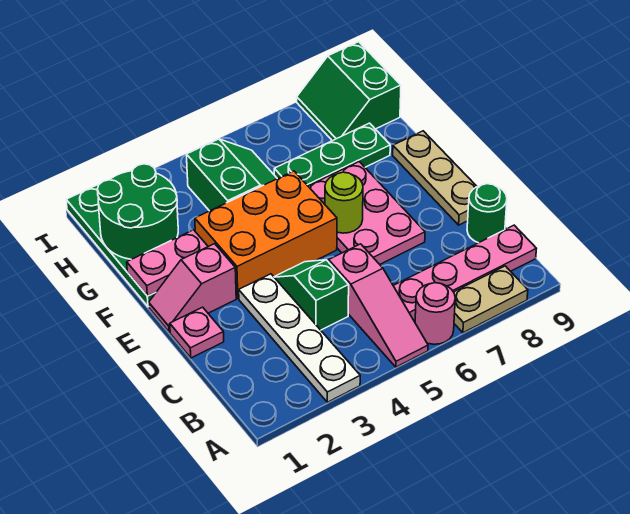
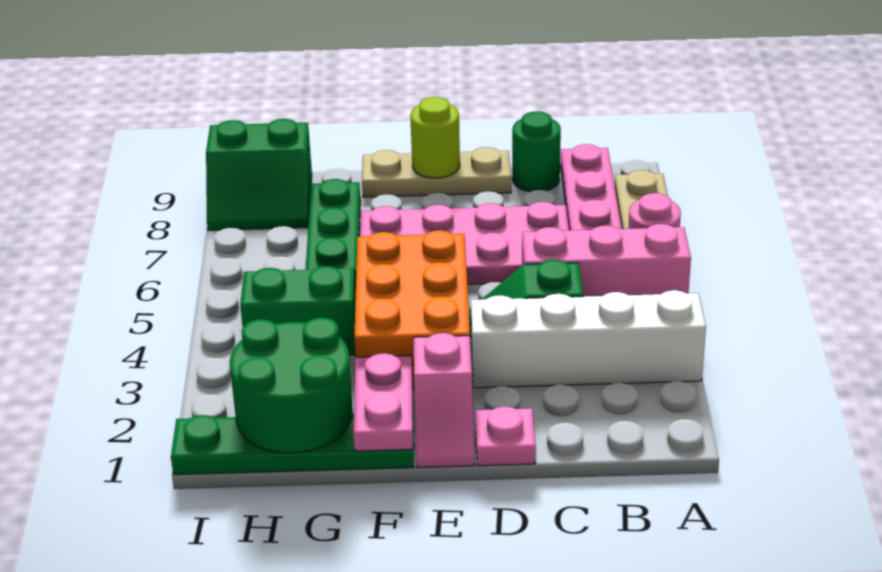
white plate A3:D3 level 1 -> white brick A3:D3 level 1
pink slope A5:C5 level 1 top C -> pink brick A5:C5 level 1
pink plate D6:F7 level 1 -> pink plate C6:F7 level 1
lime round brick E6 level 2 -> lime round brick E9 level 2

